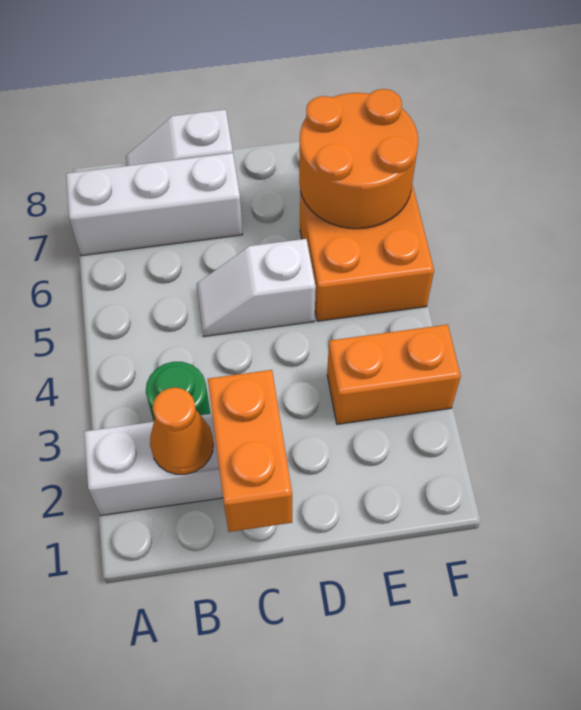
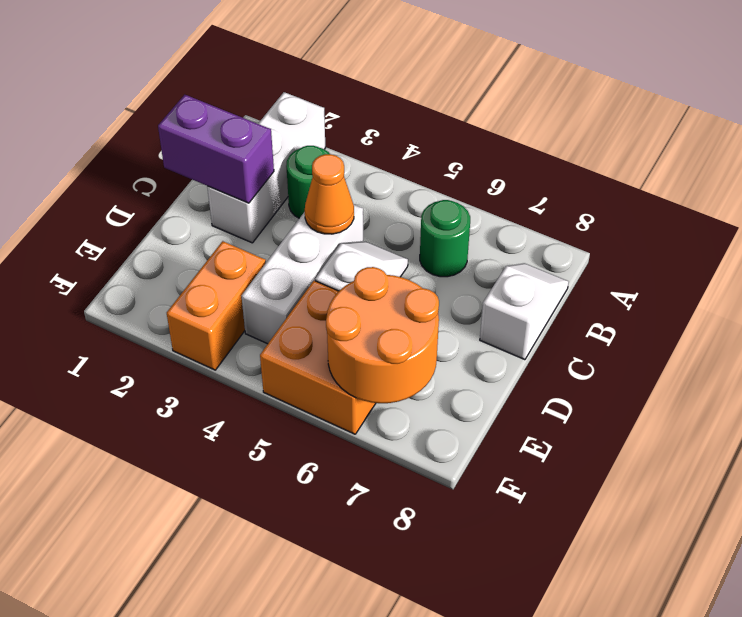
white brick A7:C7 level 1 -> white brick C4:E4 level 1
orange cone B2 level 2 -> orange cone C4 level 2
none -> green round brick B6 level 1
orange brick C1:C2 level 2 -> purple brick C1:C2 level 2

